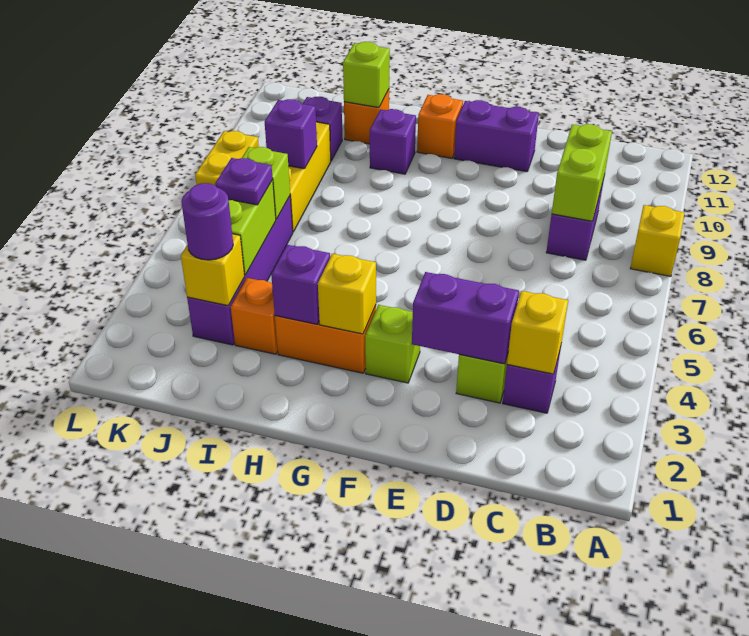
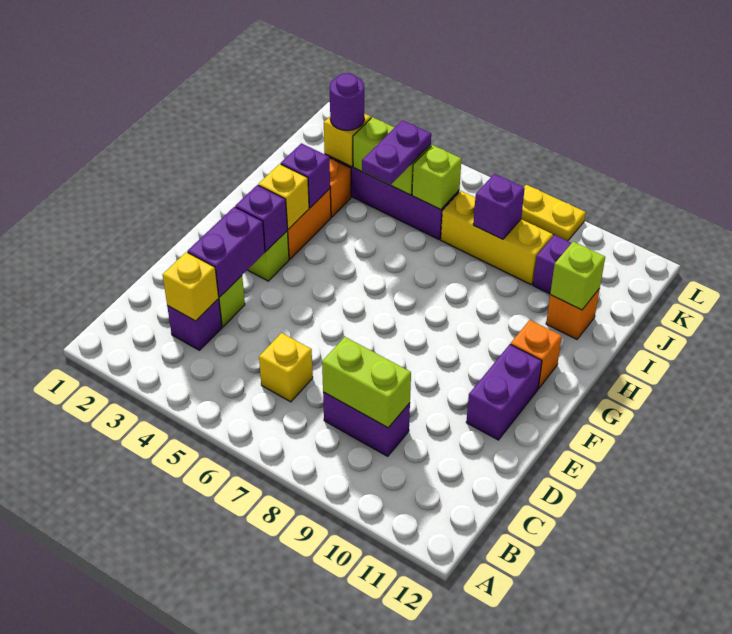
yellow brick A8 level 1 -> yellow brick C6 level 1
purple brick H10 level 1 -> purple brick F3 level 2
purple plate J5 level 3 -> purple plate I5:J5 level 3

